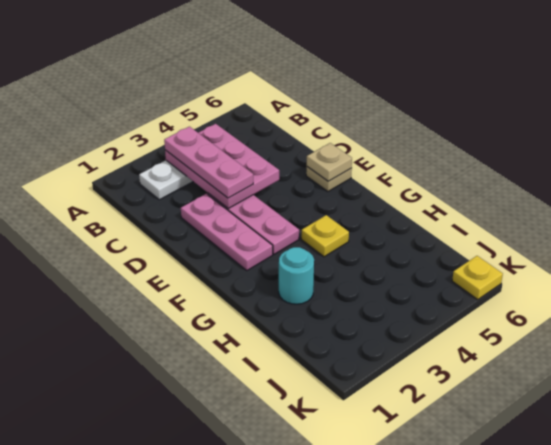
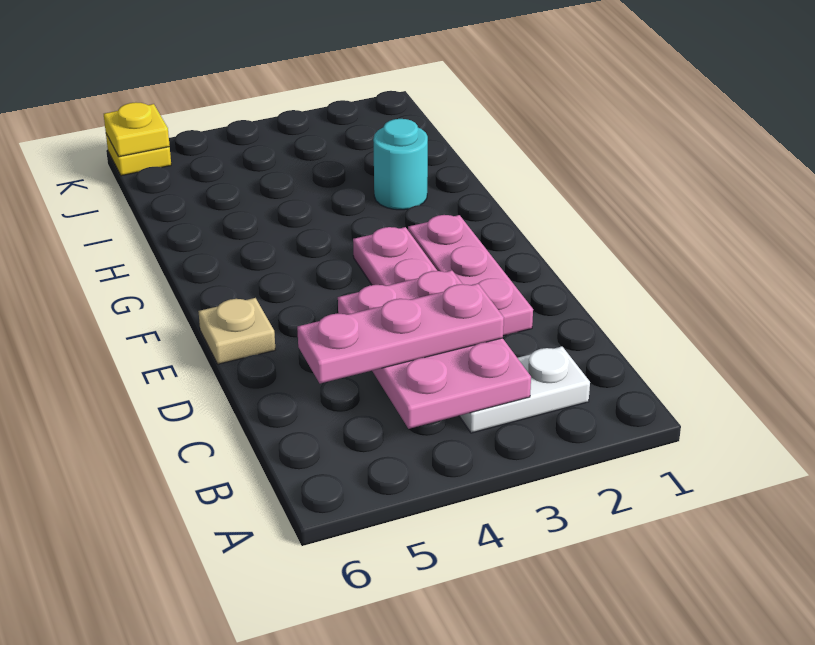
pink plate B3:D3 level 3 -> pink plate C3:C5 level 3
tan plate E6 level 2 -> none
yellow plate G4 level 1 -> yellow plate K6 level 2

